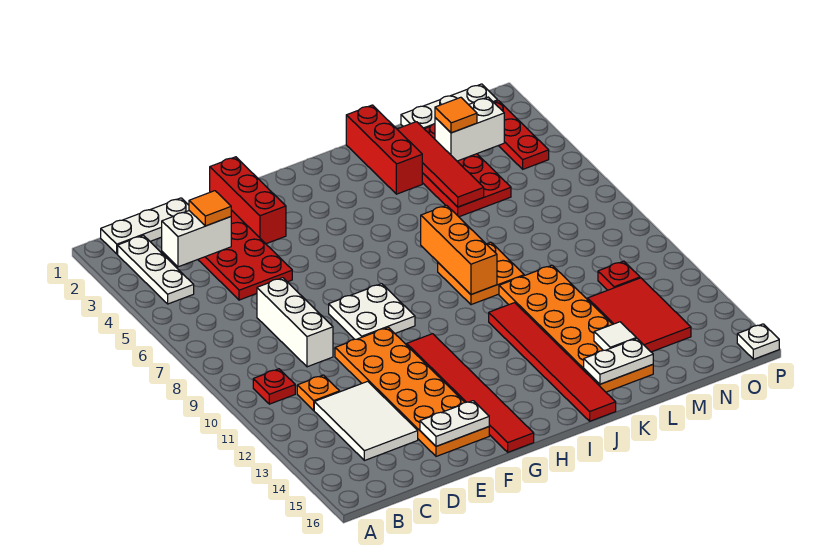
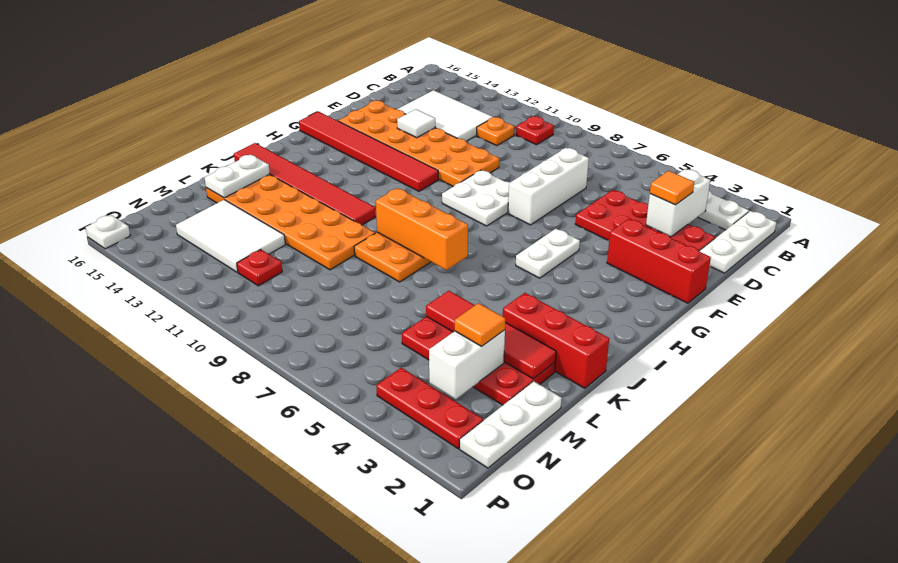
white brick D7:D9 level 1 -> white brick D7:F7 level 1
white plate E15:F15 level 2 -> white plate G5:H5 level 1
white tile L14 level 2 -> white tile E13 level 2
red tile M12:N14 level 1 -> white tile M12:N14 level 1

